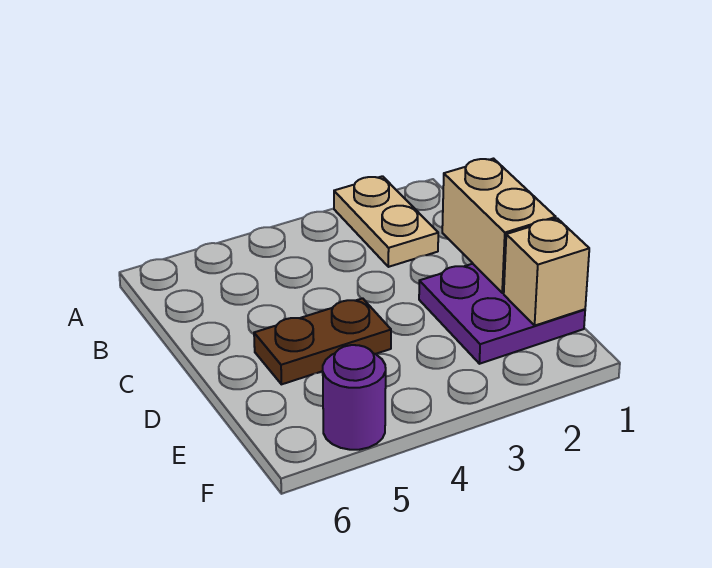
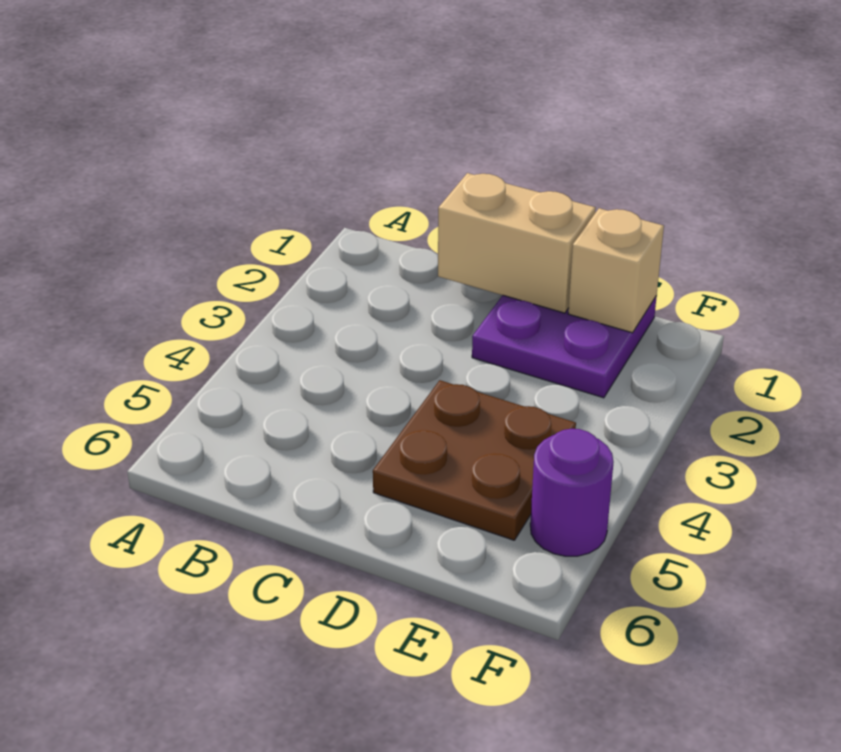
tan plate A2:B2 level 1 -> none
brown plate D4:D5 level 1 -> brown plate D4:E5 level 1

